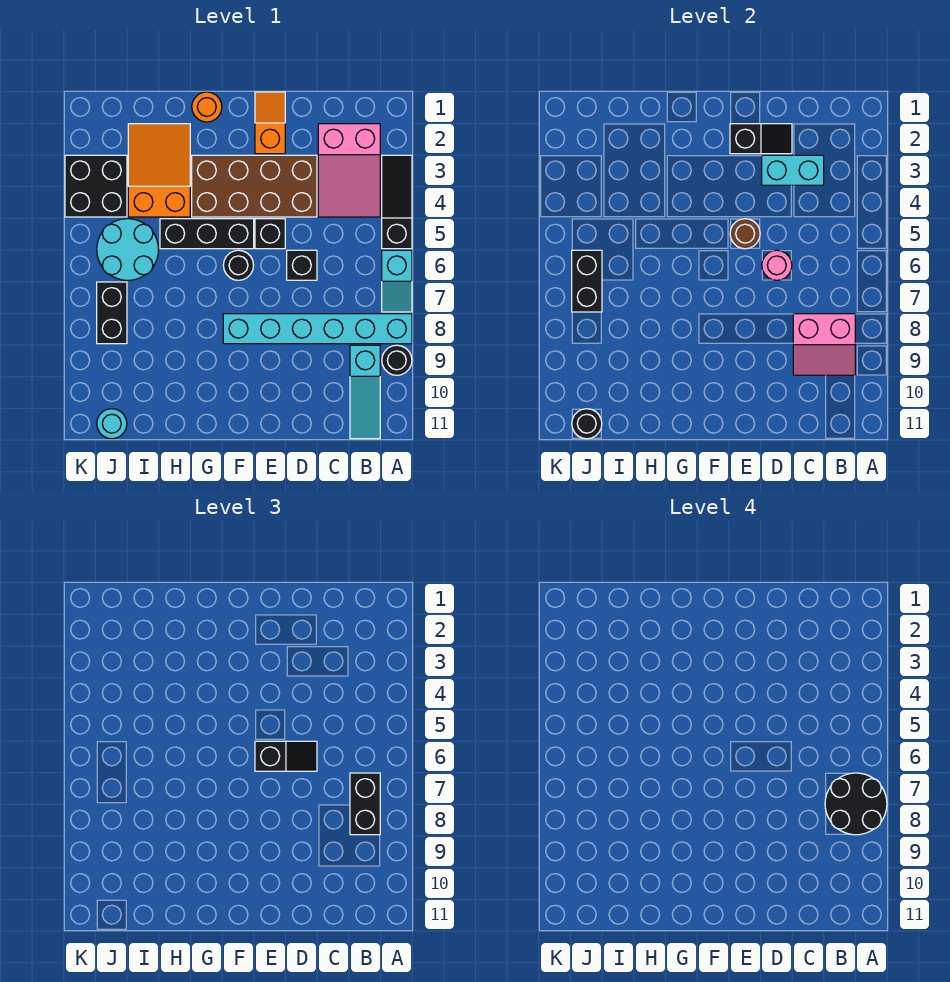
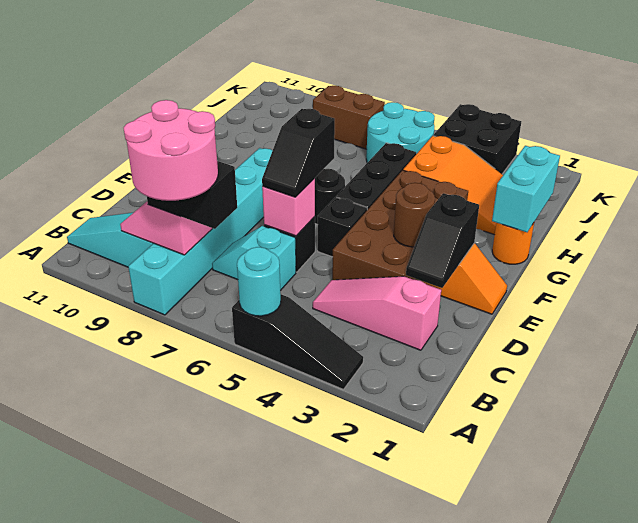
cyan slope A6:A7 level 1 top 6 -> cyan slope C6:C7 level 1 top 6
black round brick A7:B8 level 4 -> pink round brick A7:B8 level 4
black round brick A9 level 1 -> none
pink slope B2:C4 level 1 top 2 -> pink slope C2:C4 level 1 top 2
cyan brick C3:D3 level 2 -> cyan brick G1:H1 level 2
pink round brick D6 level 2 -> pink brick D6 level 2
brown round brick E5 level 2 -> brown round brick E3 level 2
black brick J6:J7 level 2 -> none
black brick J7:J8 level 1 -> brown brick J7:J8 level 1
cyan round brick J11 level 1 -> cyan round brick A5 level 2
black round brick J11 level 2 -> none

